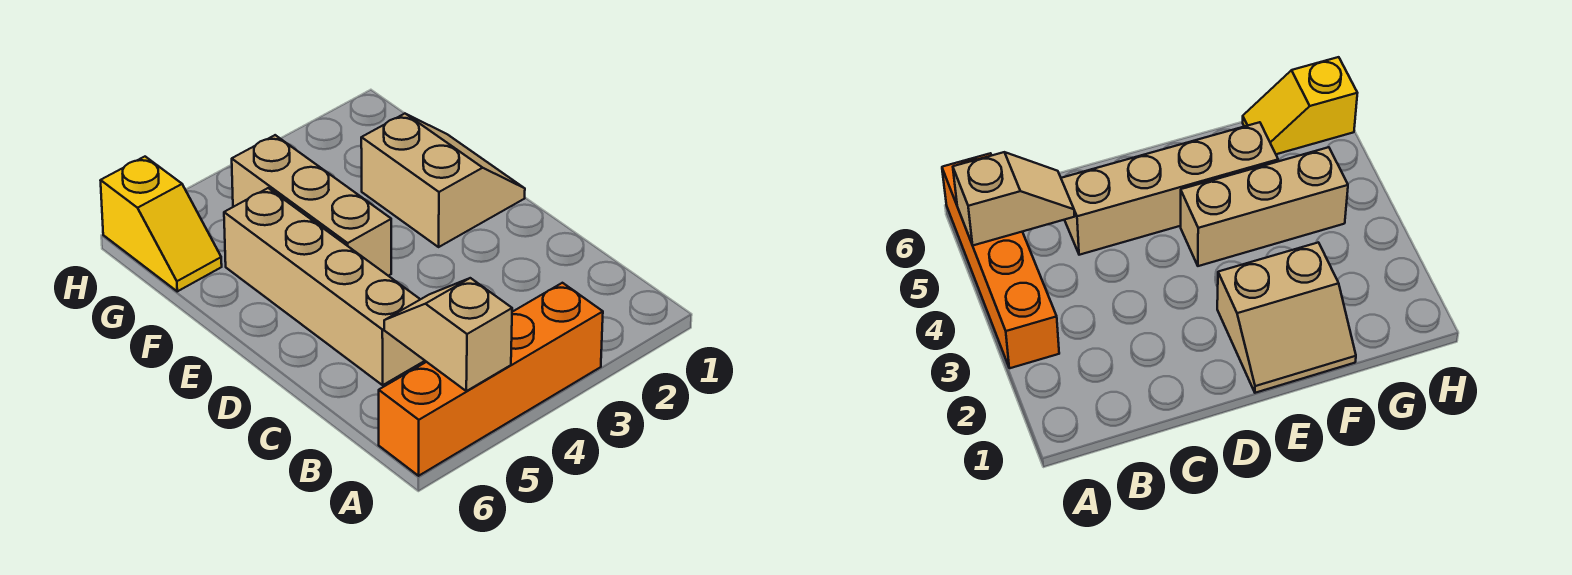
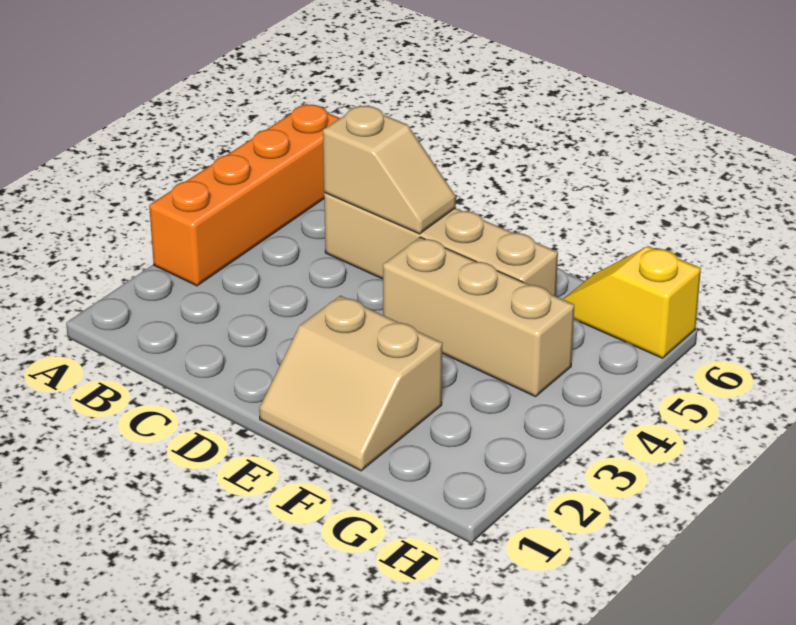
tan slope A5:B5 level 2 top A -> tan slope C5:D5 level 2 top C

